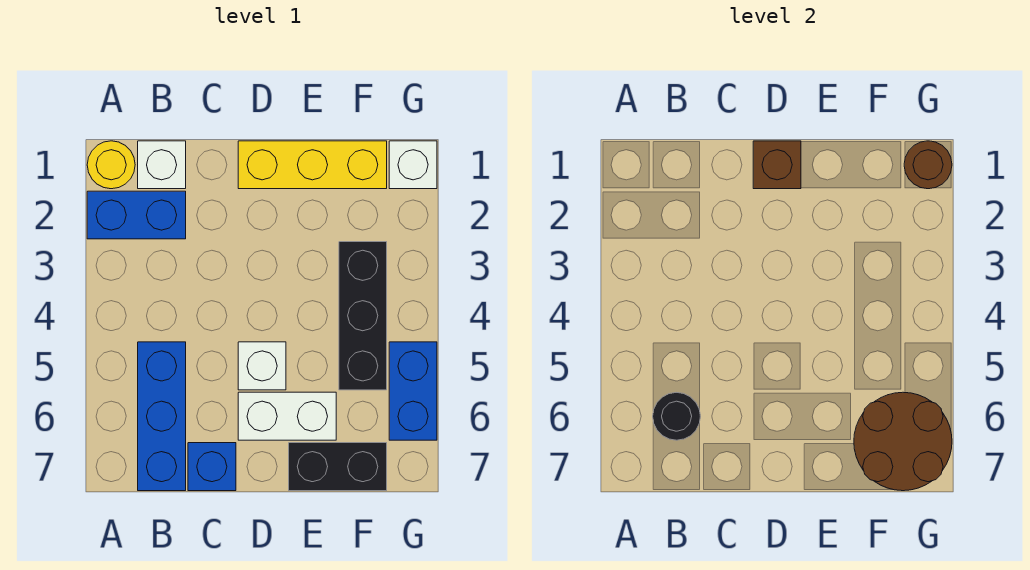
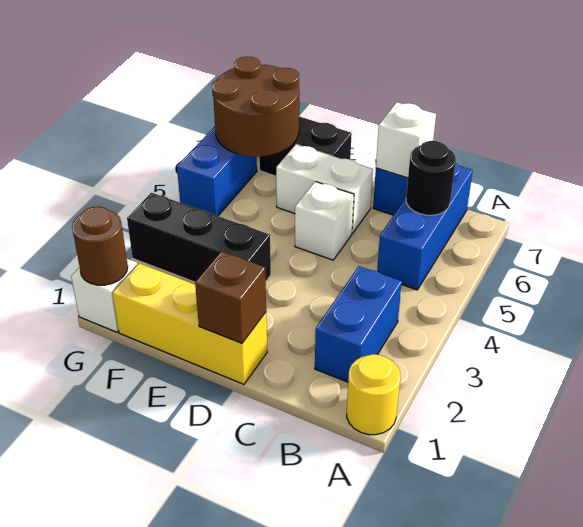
blue brick A2:B2 level 1 -> blue brick B2:B3 level 1
white brick B1 level 1 -> white brick C7 level 2
black brick F3:F5 level 1 -> black brick E3:G3 level 1

